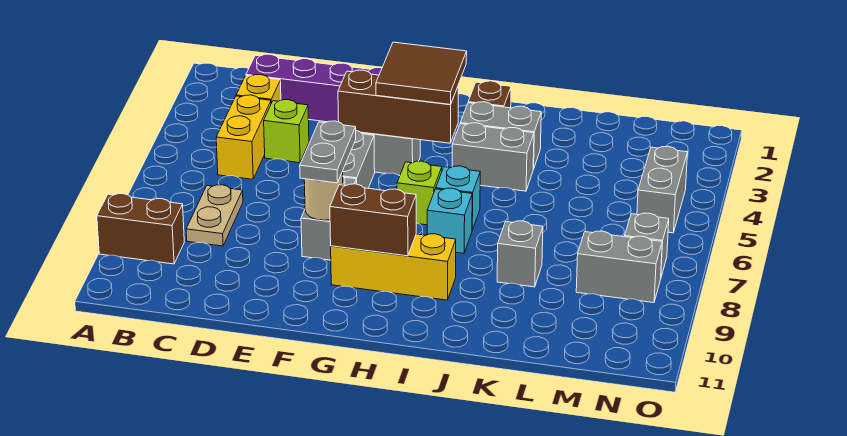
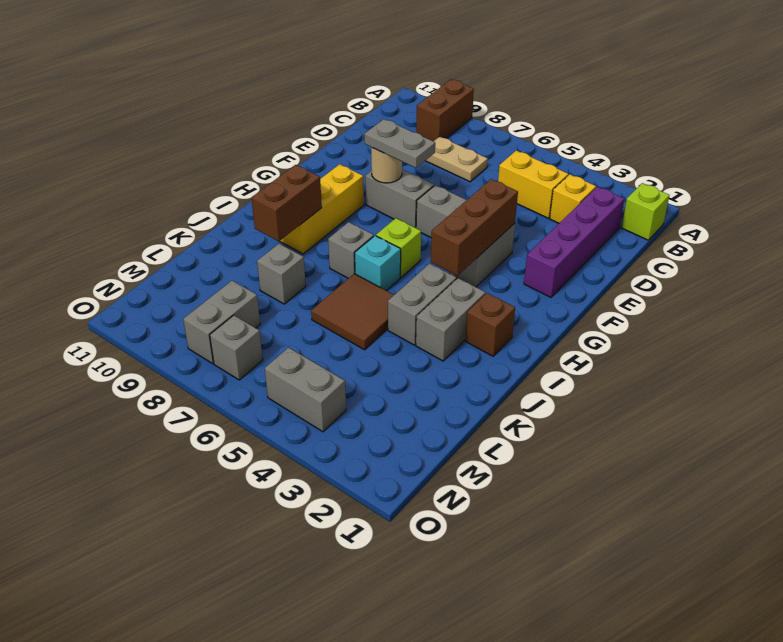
lime brick D4 level 1 -> lime brick B1 level 1
brown tile G3:H4 level 3 -> brown tile J5:K6 level 1
brown brick G9:H9 level 2 -> brown brick I9:J9 level 2
cyan brick I7 level 1 -> grey brick I7 level 1

